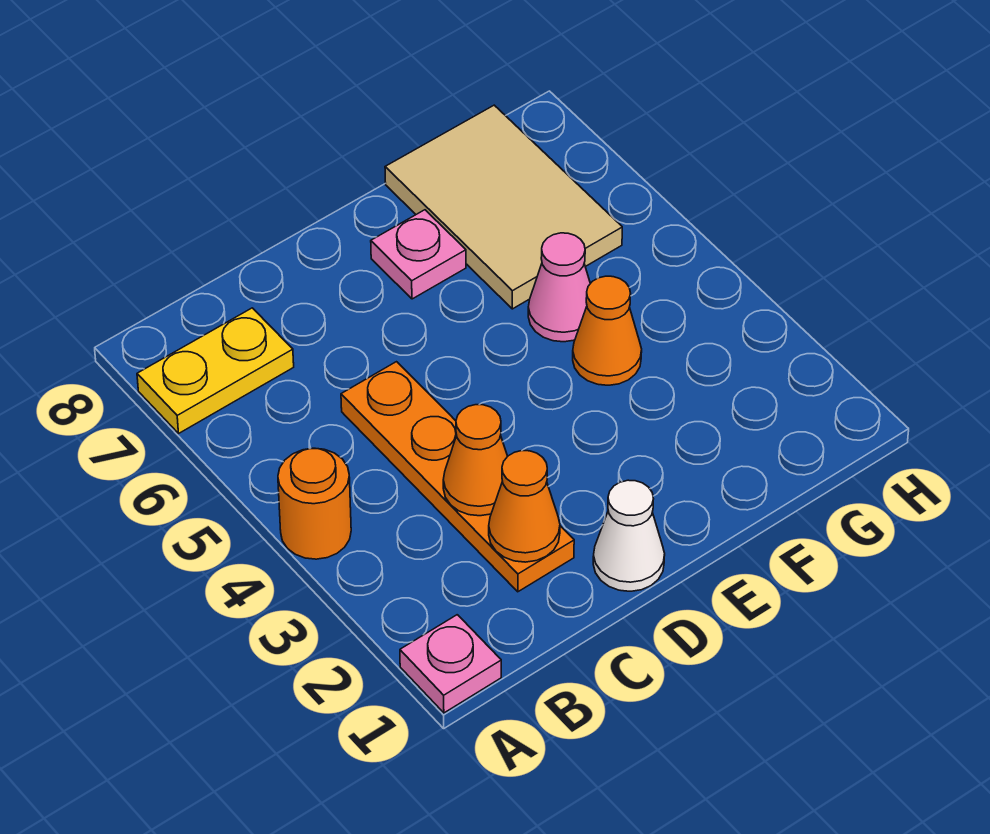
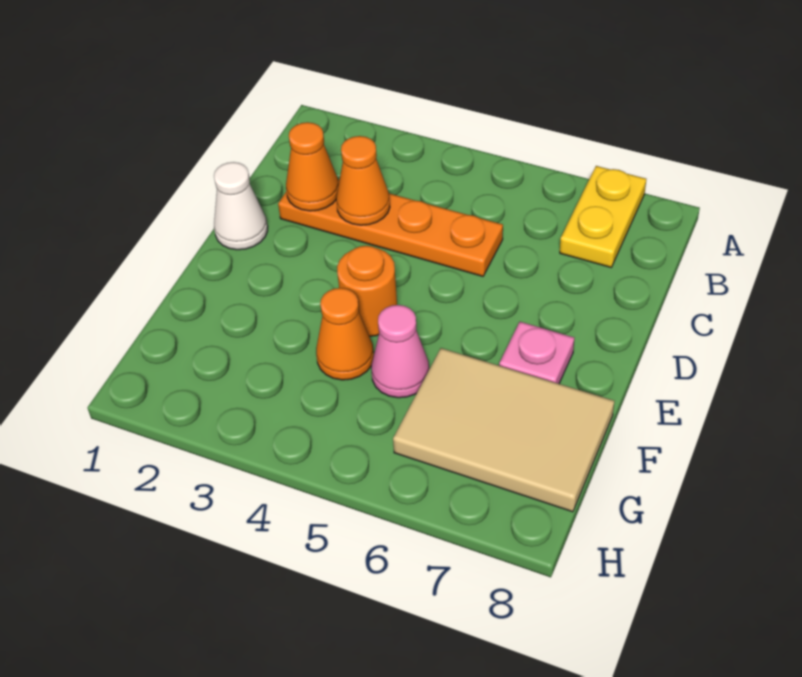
pink plate A1 level 1 -> none
orange round brick A4 level 1 -> orange round brick E4 level 1

